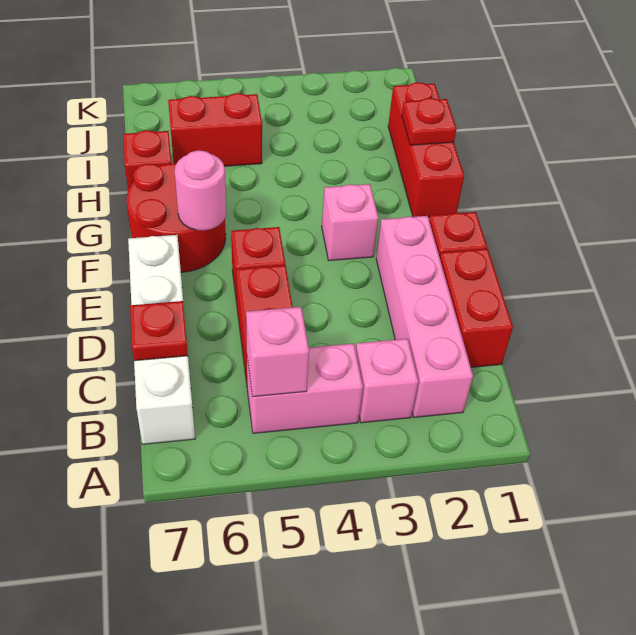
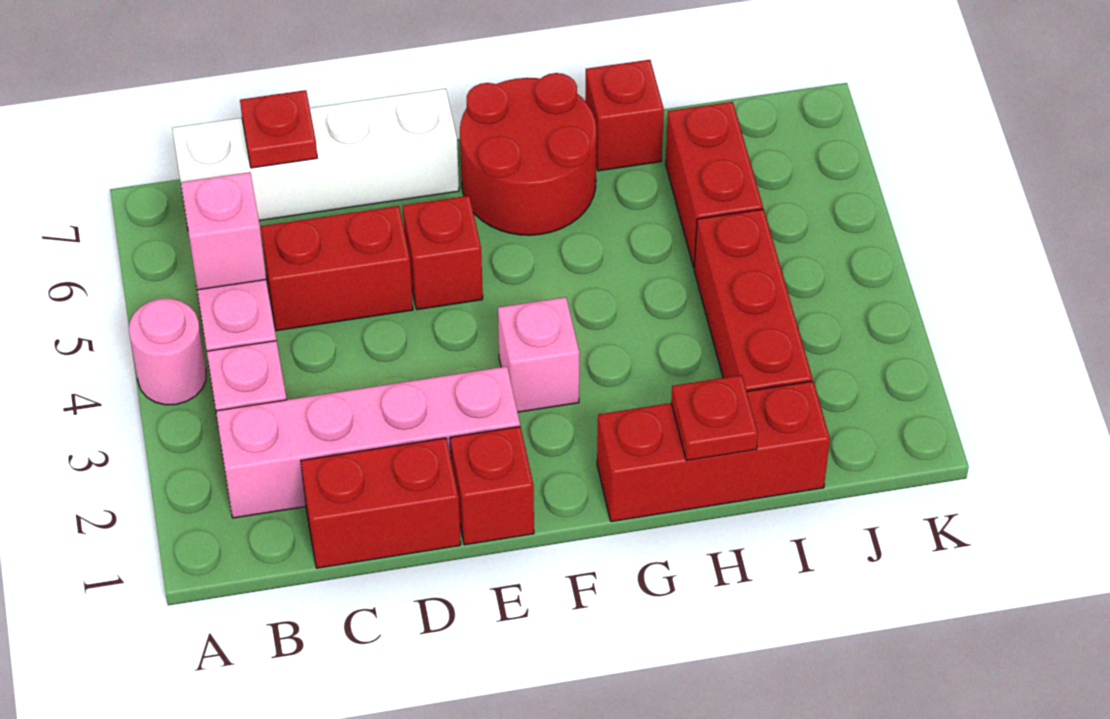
pink round brick F6 level 2 -> pink round brick A4 level 1
none -> red brick I2:I4 level 1

